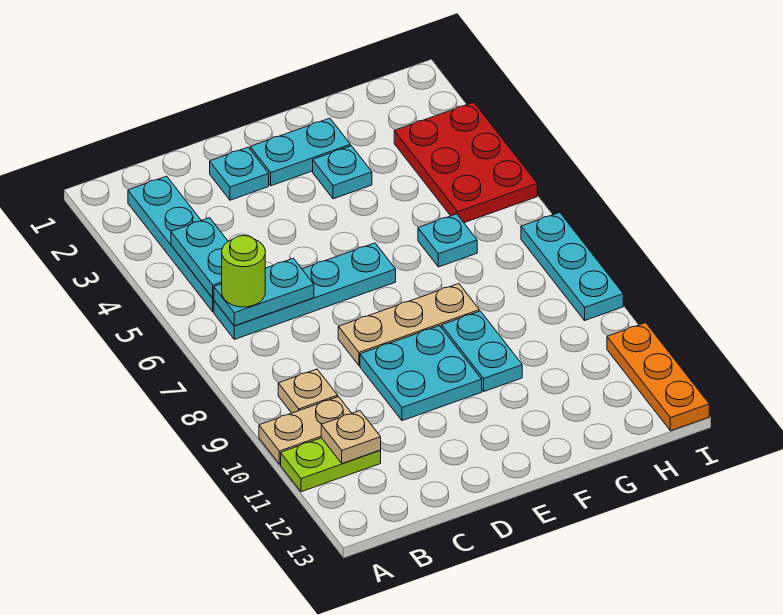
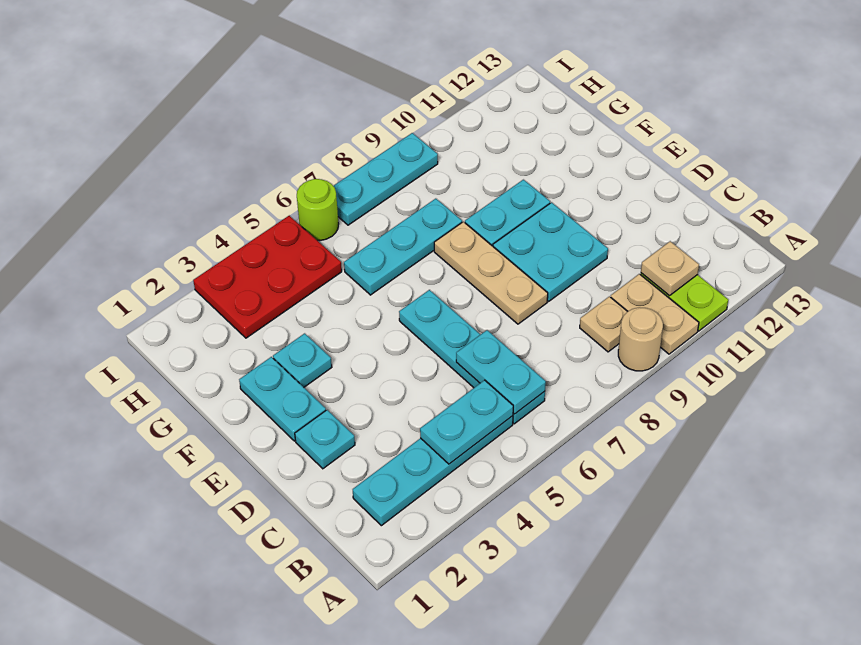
none -> tan round brick A9 level 1
lime round brick B6 level 3 -> lime round brick I6 level 1
cyan plate G6 level 1 -> cyan plate G6:G8 level 1
orange plate I11:I13 level 1 -> none

